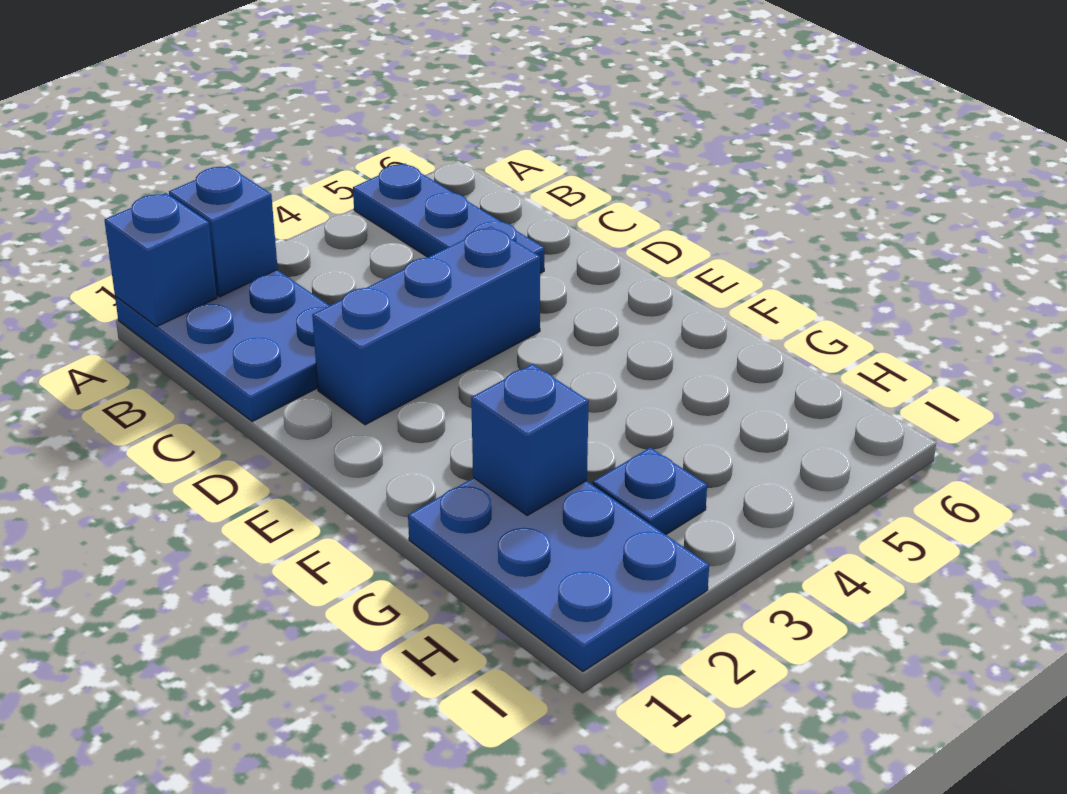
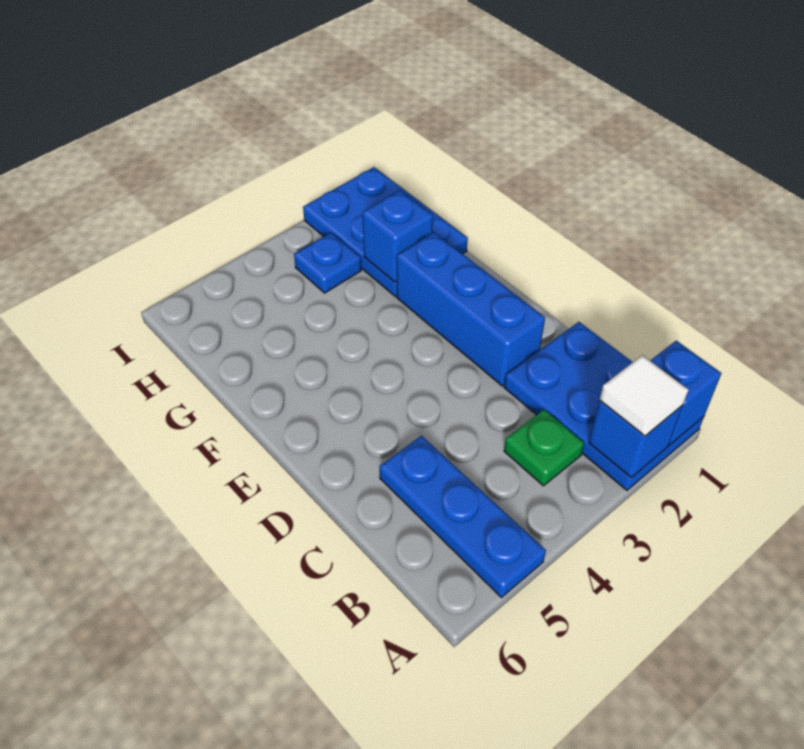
none -> white tile A2 level 3
none -> green plate B3 level 1
blue brick D2:D4 level 1 -> blue brick D2:F2 level 1

